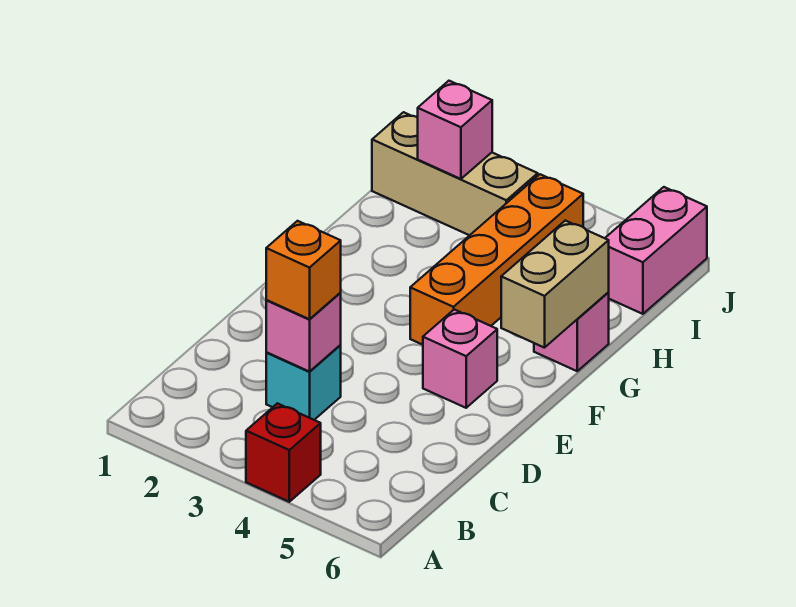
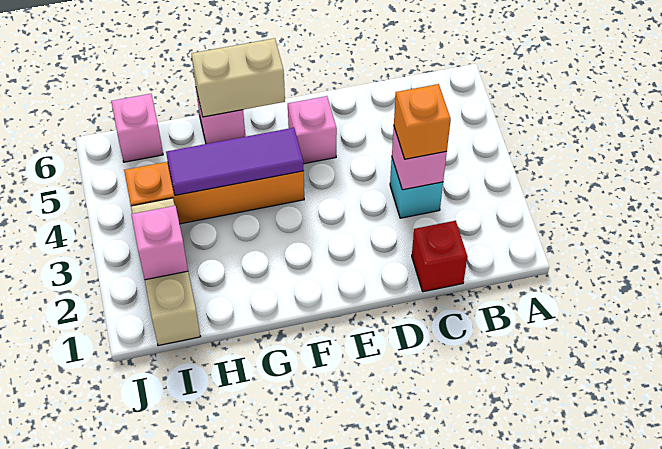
red brick A4 level 1 -> red brick C1 level 1
none -> purple tile F4:H4 level 2
pink brick I6:J6 level 1 -> pink brick I6 level 1

